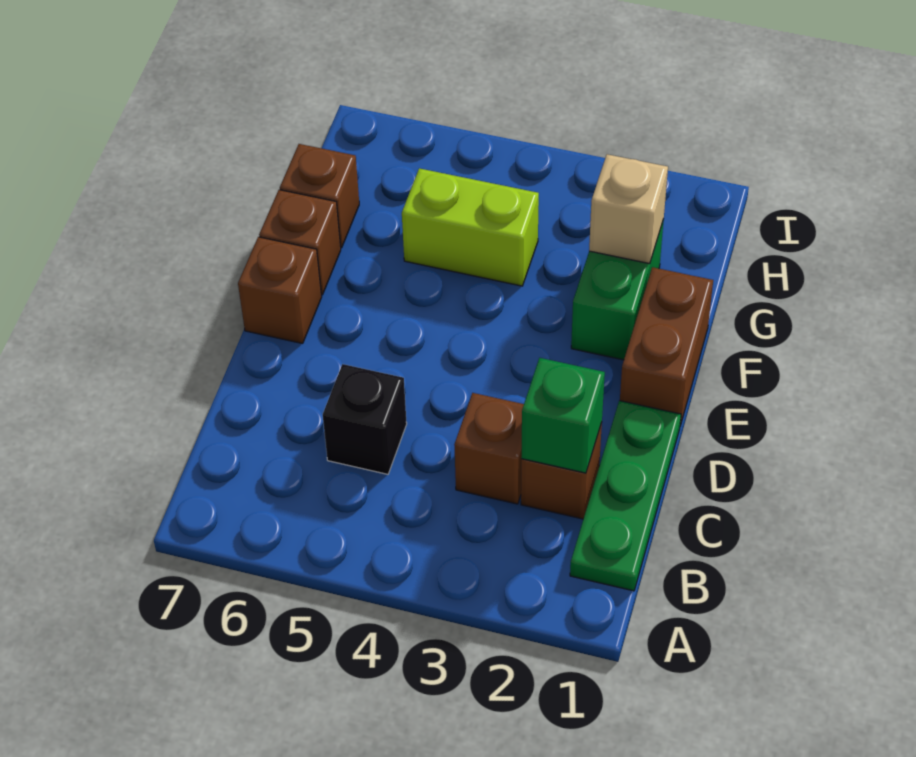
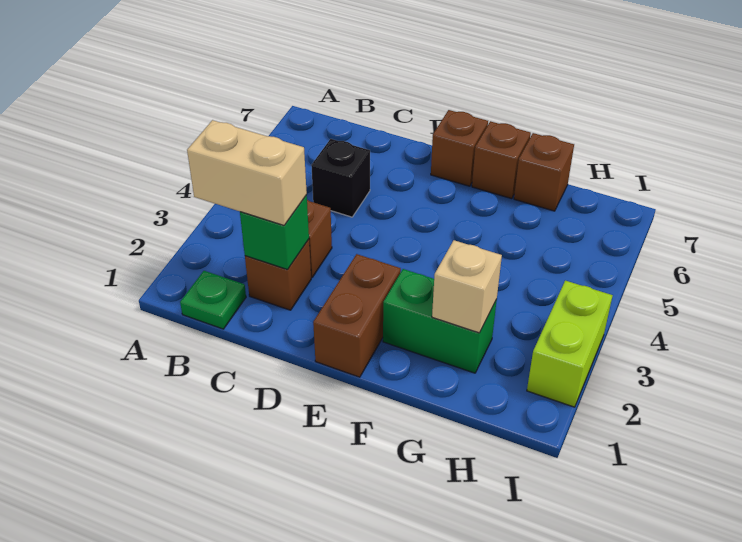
green plate B1:D1 level 1 -> green plate B1 level 1
none -> tan brick B2:C2 level 3
brown brick E1:F1 level 1 -> brown brick E1:E2 level 1
lime brick G4:G5 level 1 -> lime brick I2:I3 level 1

